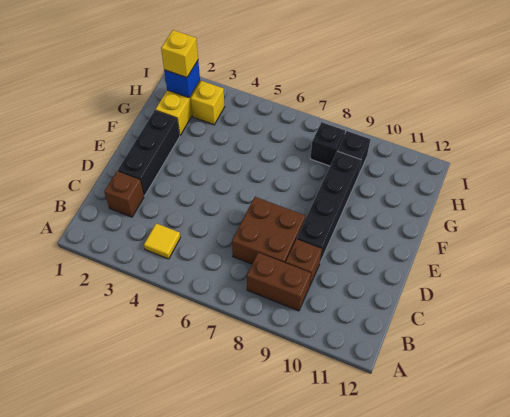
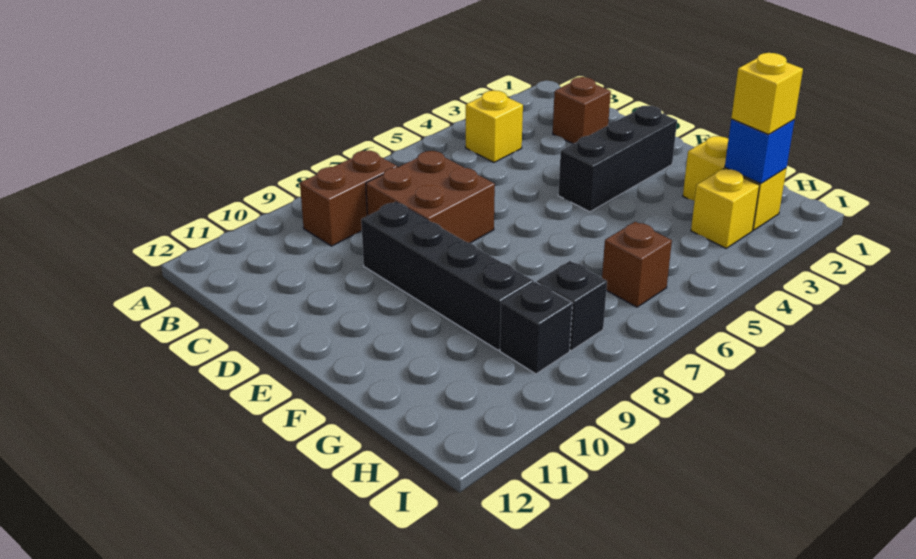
yellow tile B4 level 1 -> yellow brick B4 level 1
brown brick C9 level 1 -> brown brick H6 level 1
black brick D2:F2 level 1 -> black brick E2:E4 level 1

